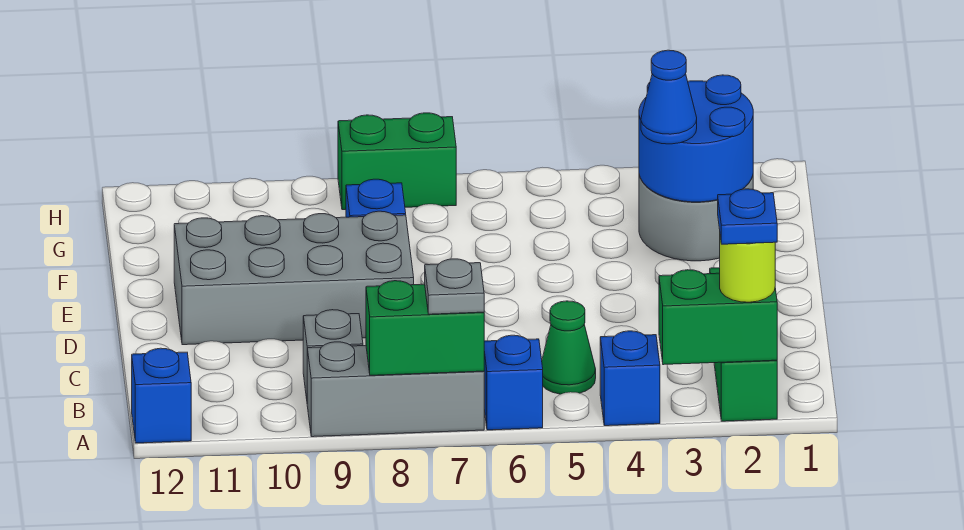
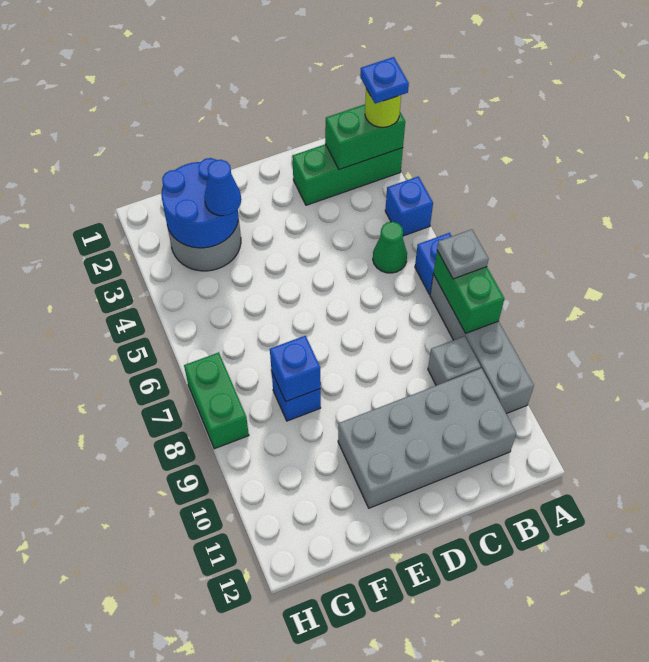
green brick A2:A3 level 2 -> green brick A2:B2 level 2
grey brick A7:A9 level 1 -> grey brick A7:A10 level 1
blue brick A12 level 1 -> blue brick F8 level 2
grey brick D8:E11 level 1 -> grey brick B10:E11 level 1

